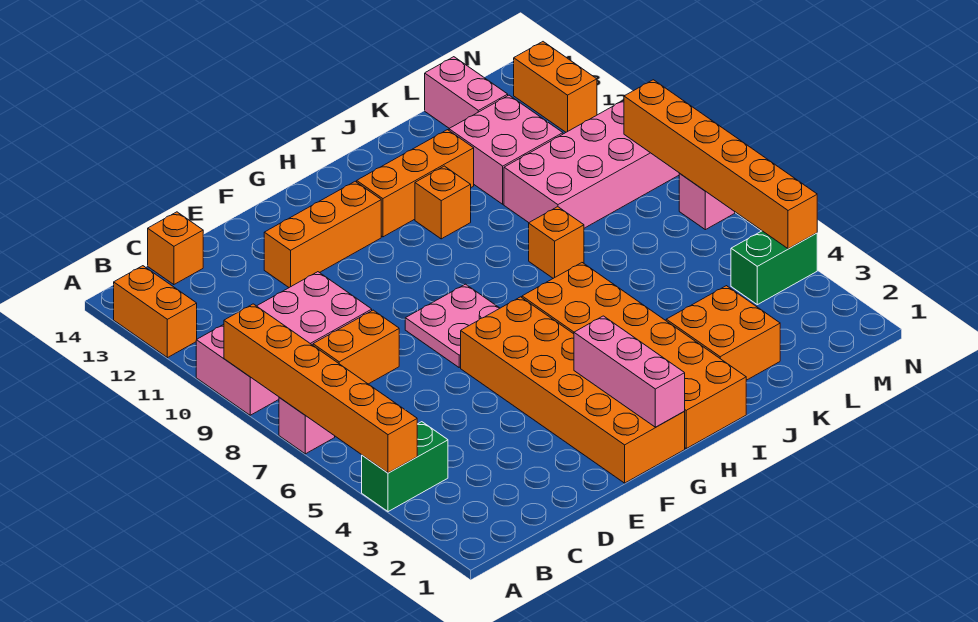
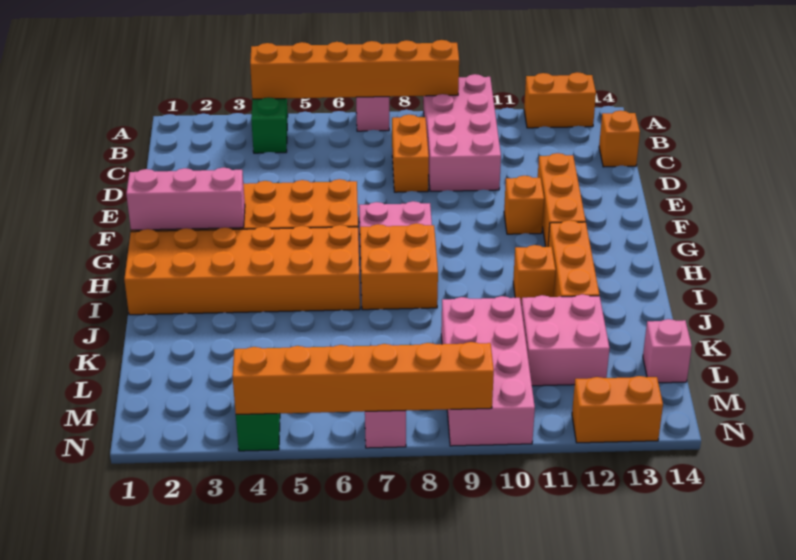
orange brick J2:K3 level 1 -> orange brick H7:I8 level 1
orange brick J8 level 1 -> orange brick F11 level 1
pink brick L13:L14 level 1 -> pink brick L14 level 1

